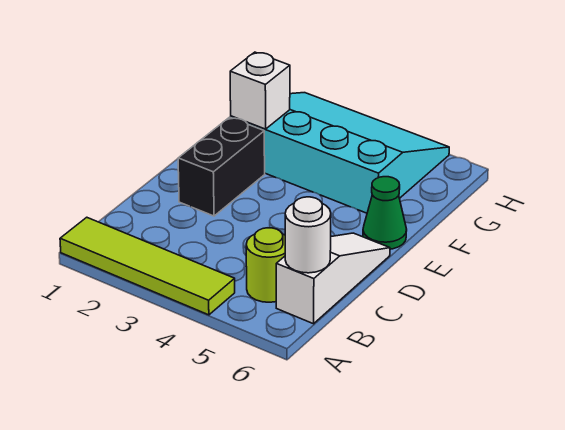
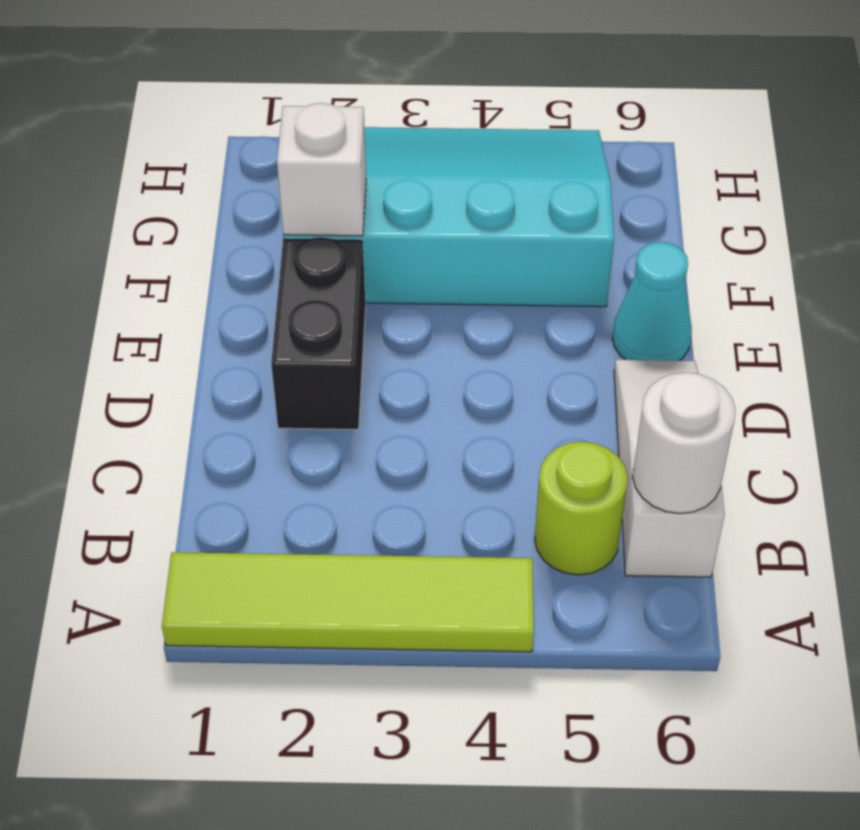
green cone E6 level 1 -> cyan cone E6 level 1

